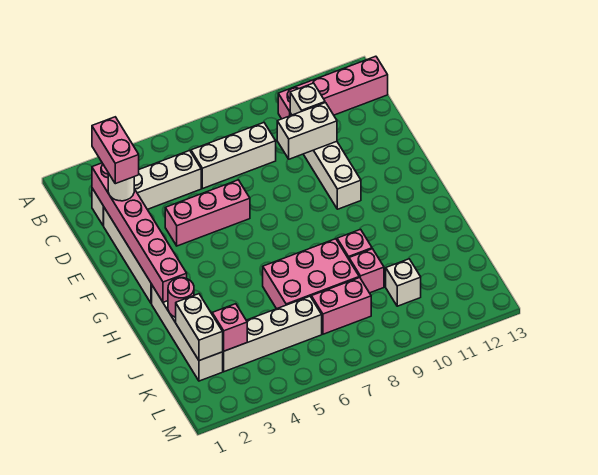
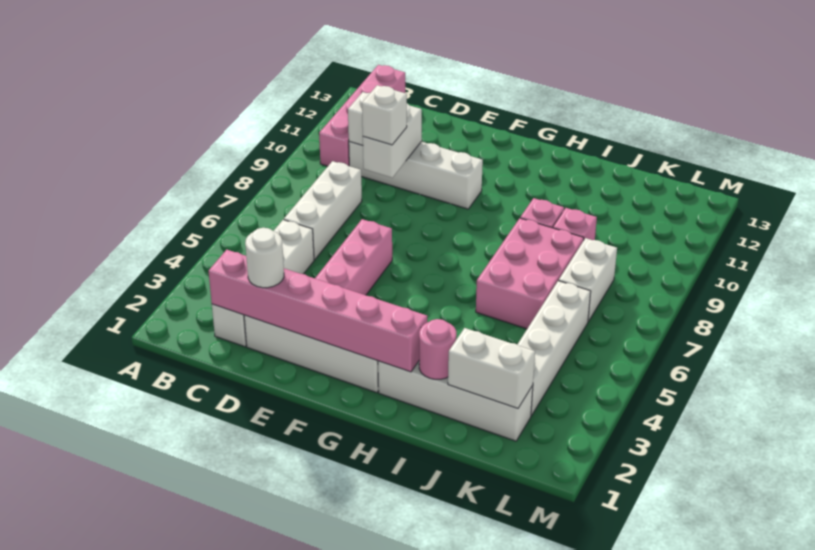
pink brick C2:D2 level 4 -> none
pink brick K3 level 2 -> none
pink brick K7:K8 level 1 -> white brick K7:K8 level 1
white brick K10 level 1 -> white brick D9 level 3

